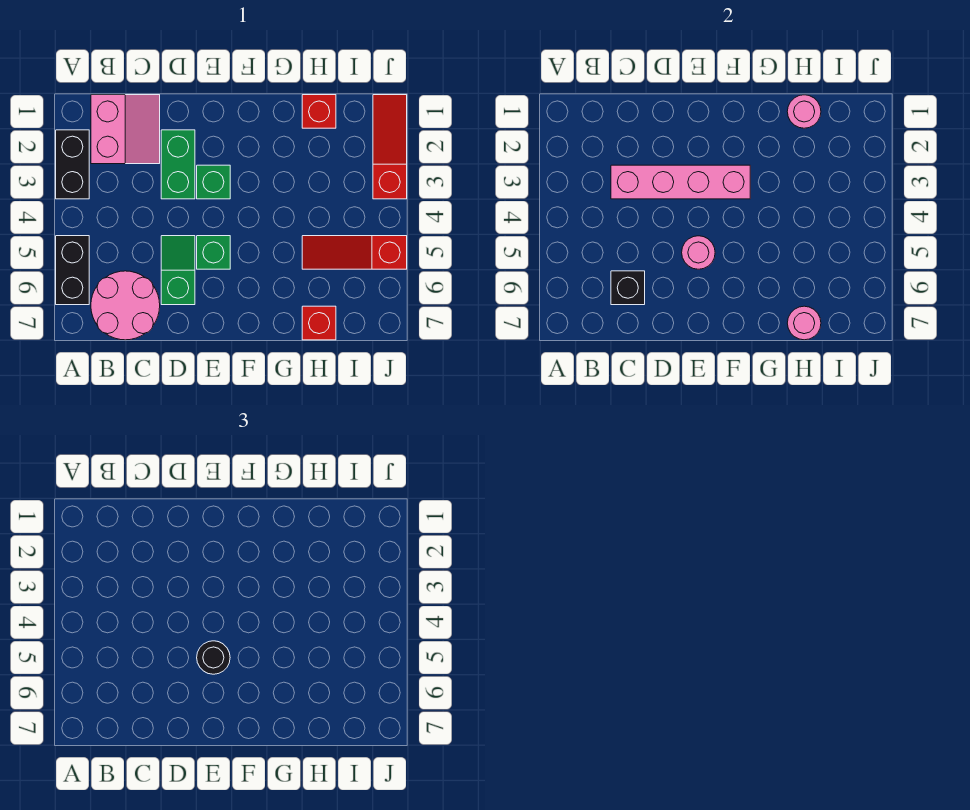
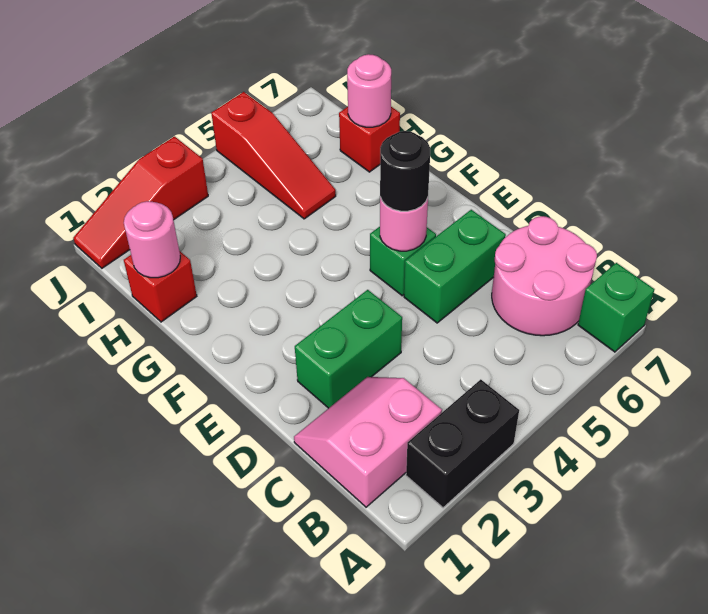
black brick A5:A6 level 1 -> none
pink brick C3:F3 level 2 -> none
black brick C6 level 2 -> none
green slope D5:D6 level 1 top 6 -> green brick D5:D6 level 1
green brick E3 level 1 -> green brick A7 level 1

